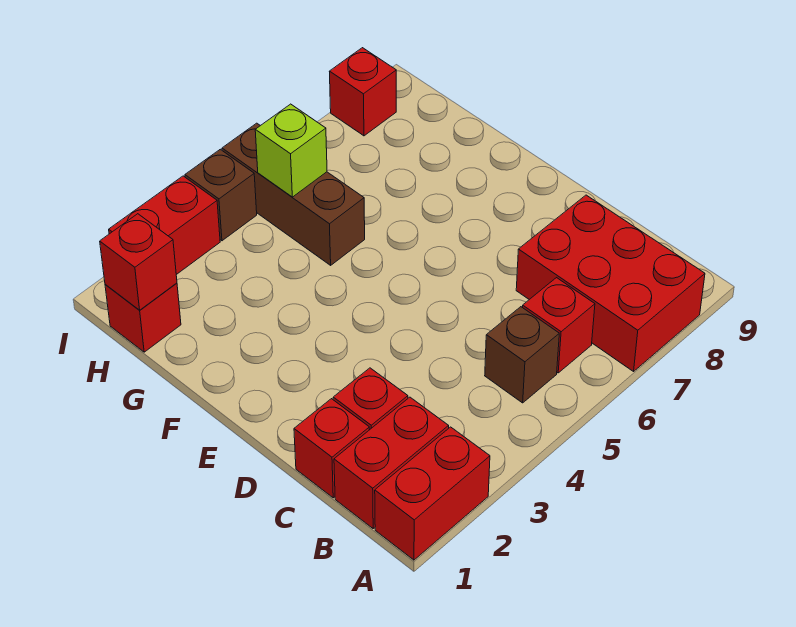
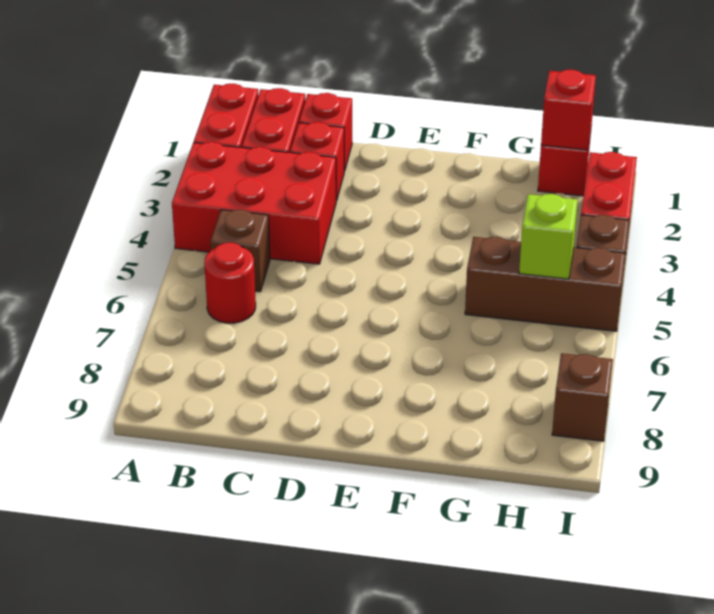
red brick A7:C8 level 1 -> red brick A3:C4 level 1
red brick B6 level 1 -> red round brick B6 level 1
red brick I8 level 1 -> brown brick I8 level 1

